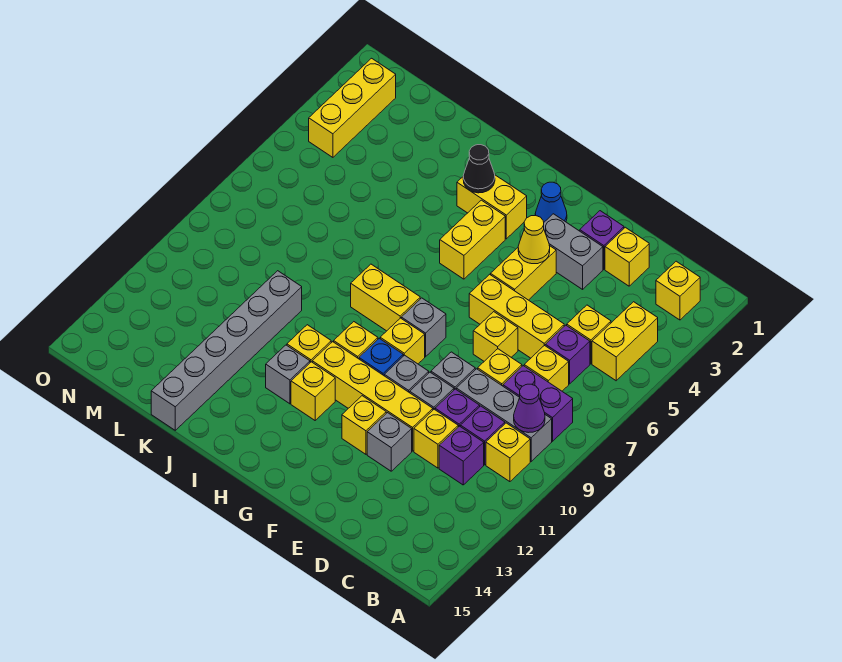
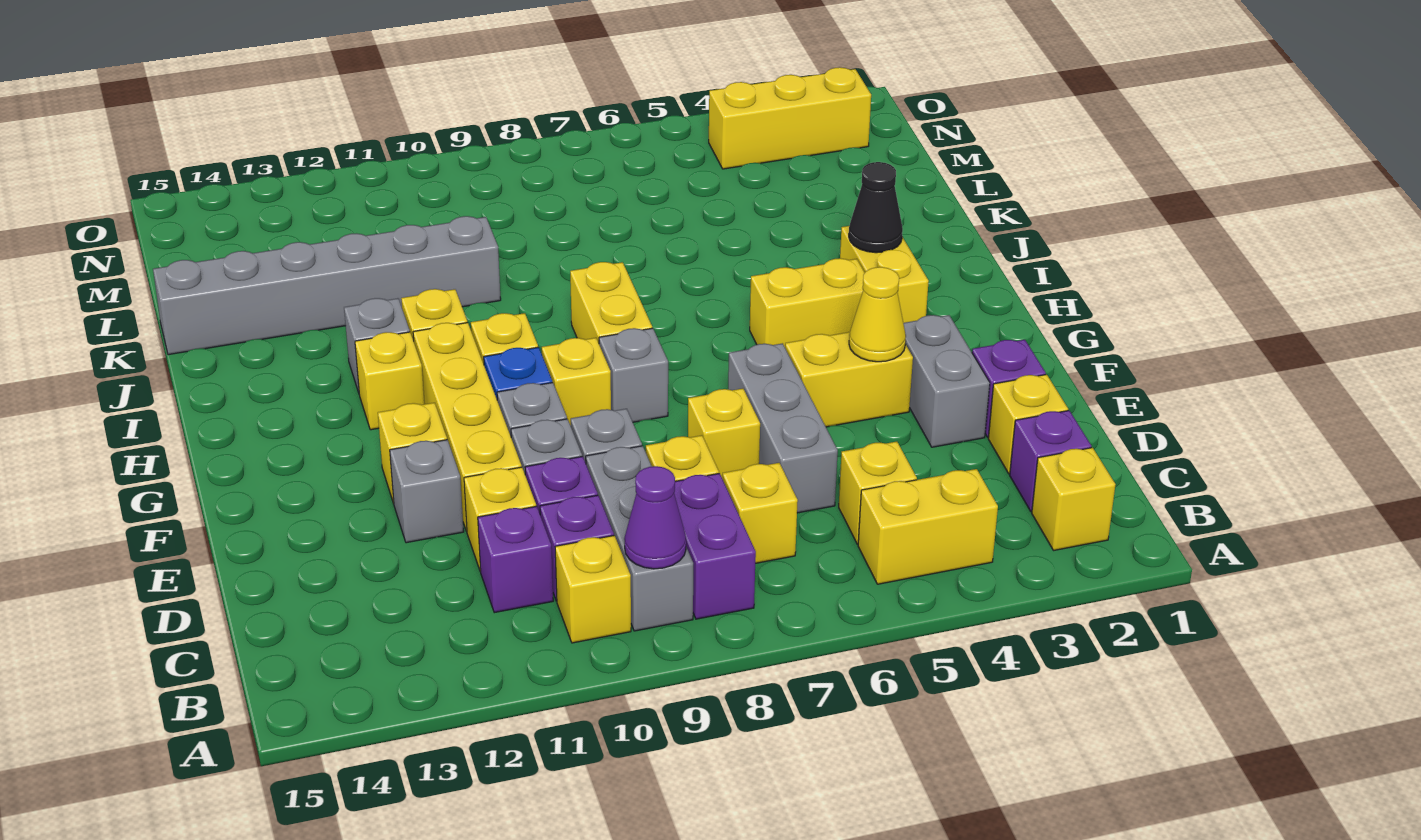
purple brick C6 level 1 -> purple brick C2 level 1
yellow brick D6:F6 level 1 -> grey brick D6:F6 level 1
blue cone G2 level 1 -> none

